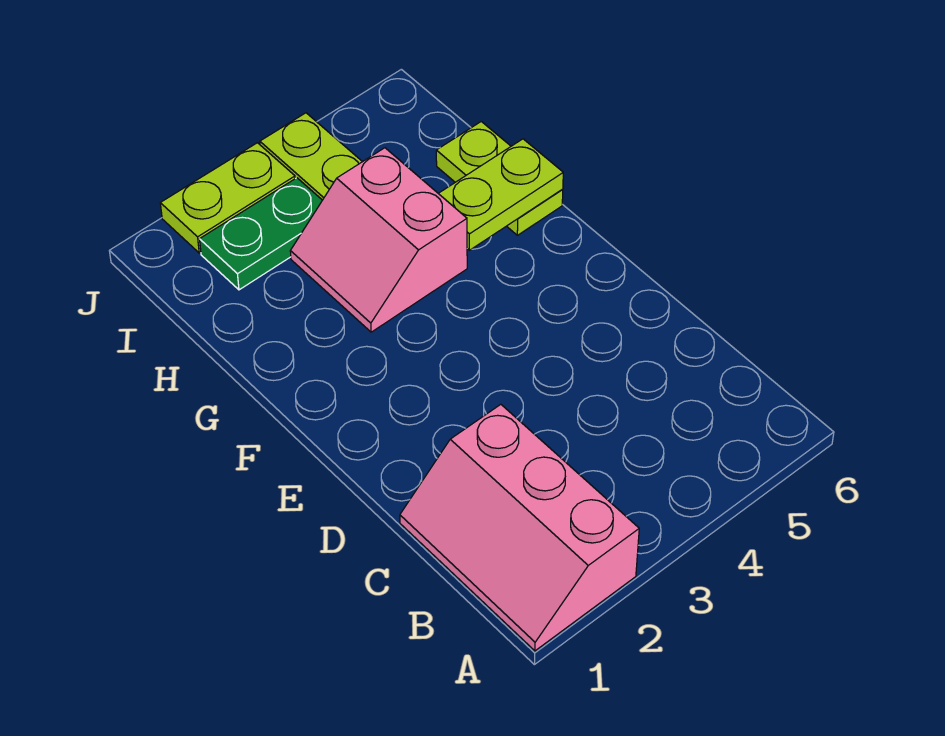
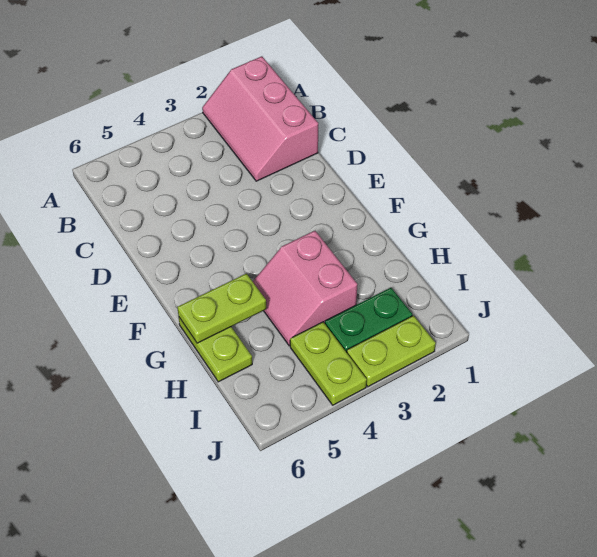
pink slope A1:C2 level 1 top 2 -> pink slope A1:C2 level 1 top 1
pink slope G3:H4 level 1 top 4 -> pink slope G3:H4 level 1 top 3

